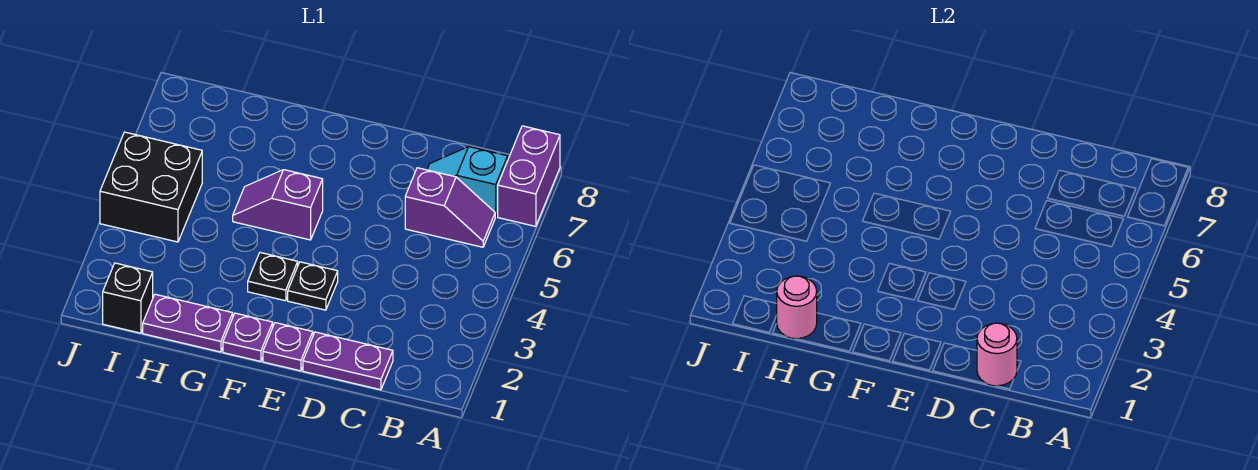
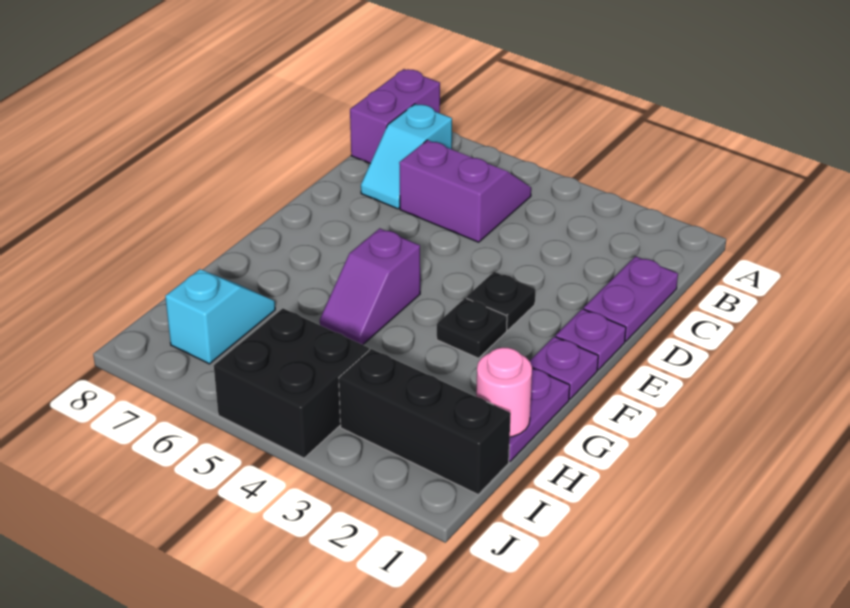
purple brick A7:A8 level 1 -> purple brick A8:B8 level 1
purple slope B6:C6 level 1 top C -> purple slope B5:C6 level 1 top C
pink round brick C1 level 2 -> none
none -> cyan slope H7:I7 level 1 top I
black brick I1 level 1 -> black brick I1:I3 level 1

